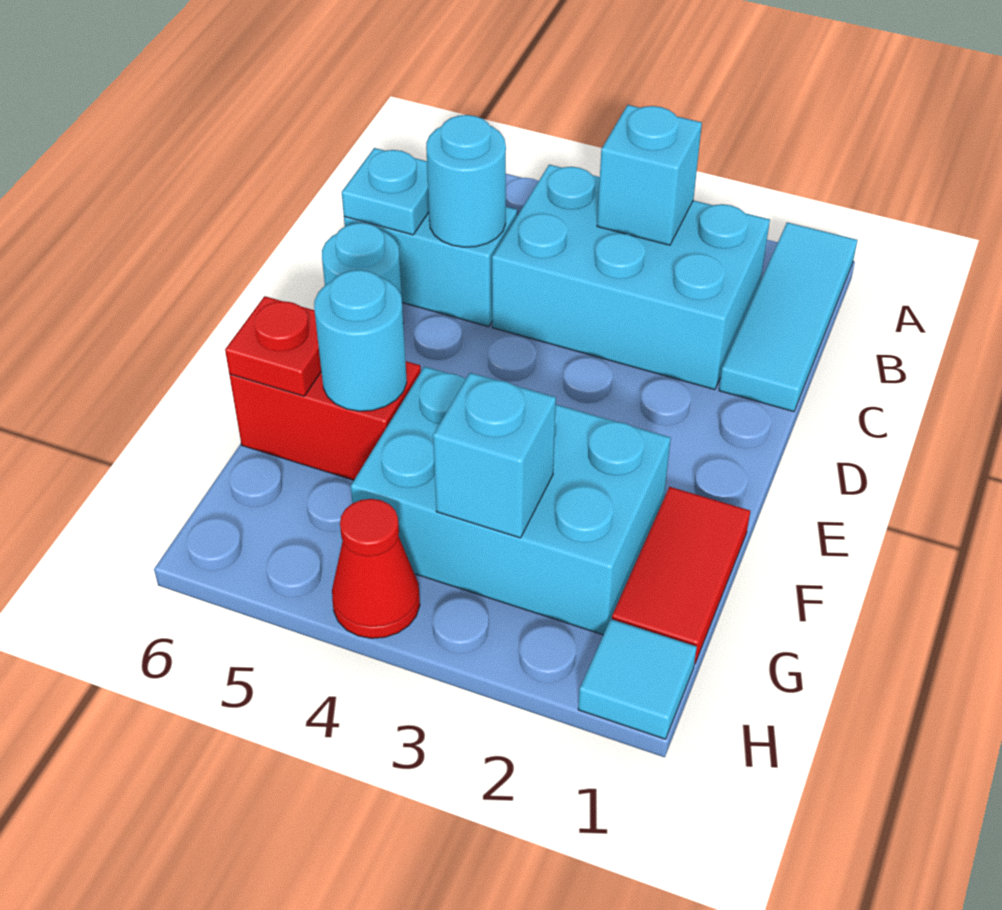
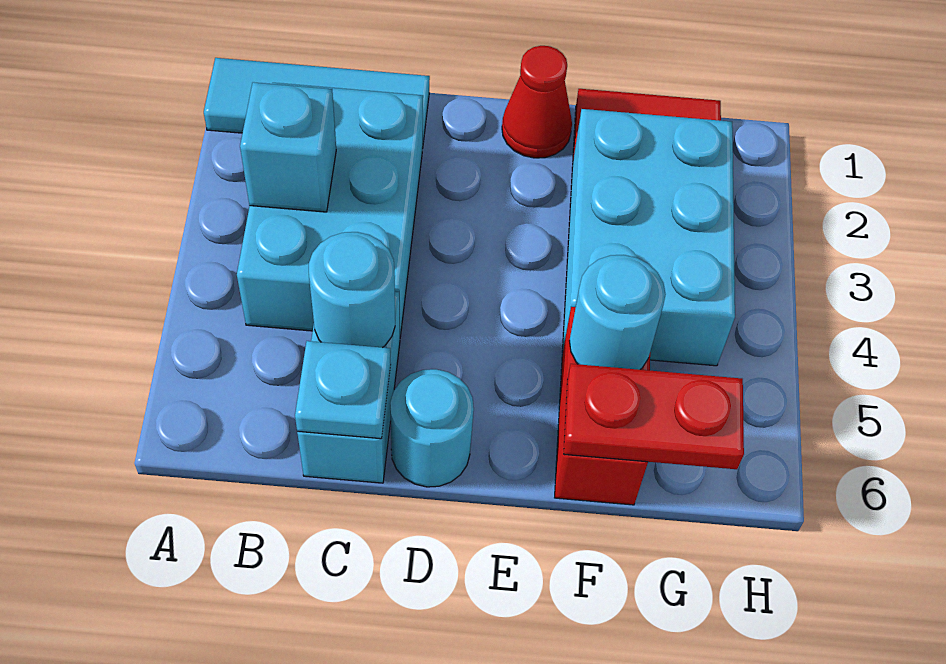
red plate F6 level 2 -> red plate F6:G6 level 2
cyan brick G3 level 2 -> none
cyan tile H1 level 1 -> none
red cone H4 level 1 -> red cone E1 level 1

